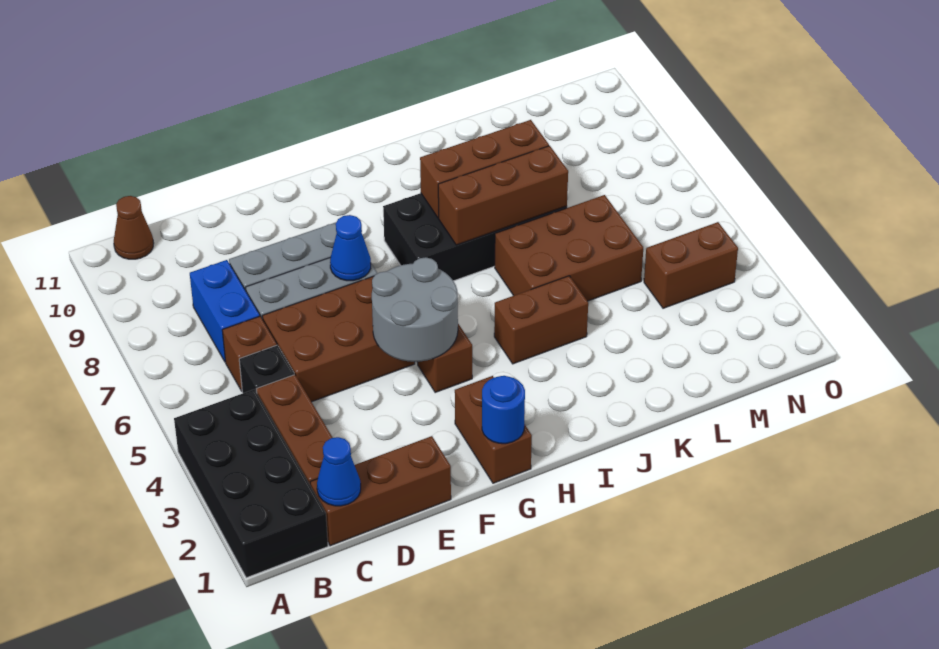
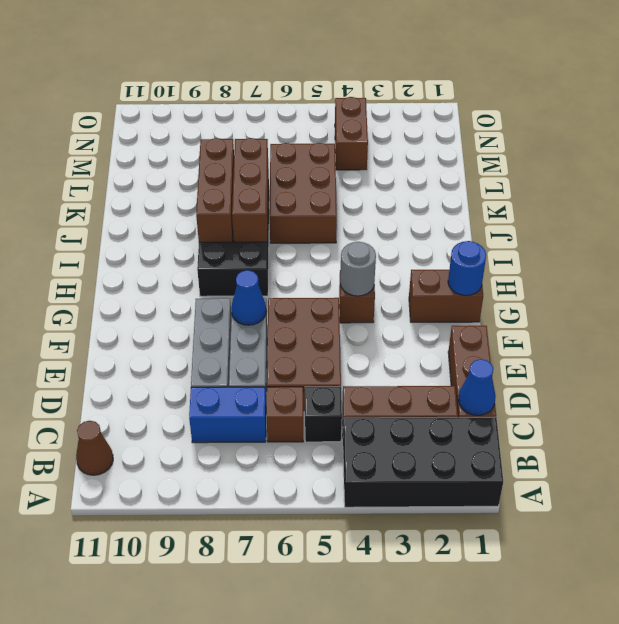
grey round brick F4:G5 level 2 -> grey round brick G4 level 2
brown brick I4:J4 level 1 -> none

